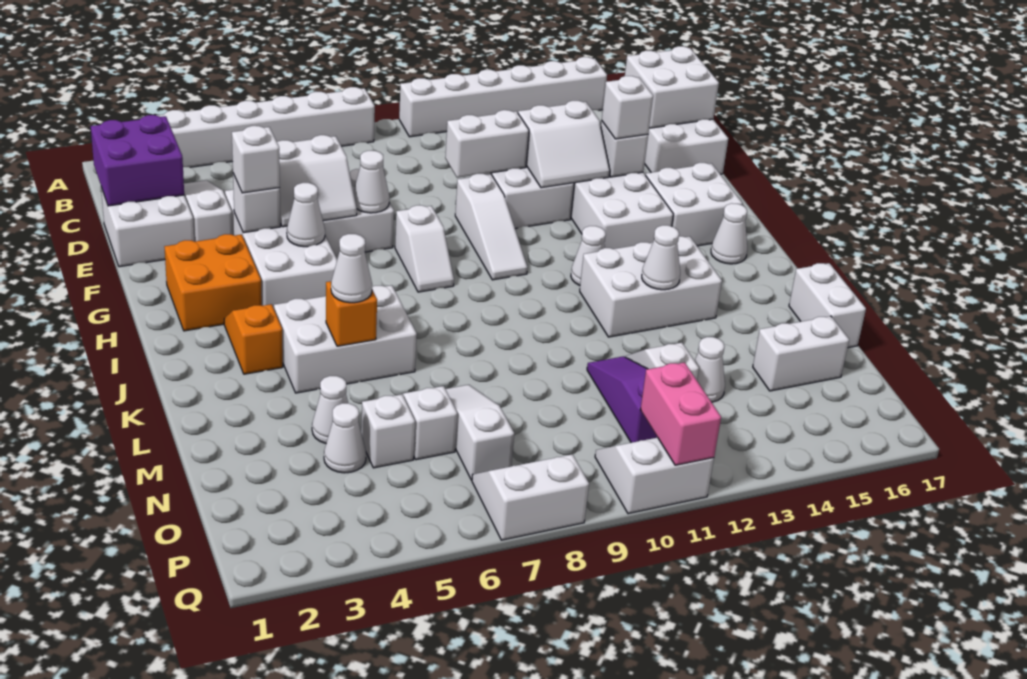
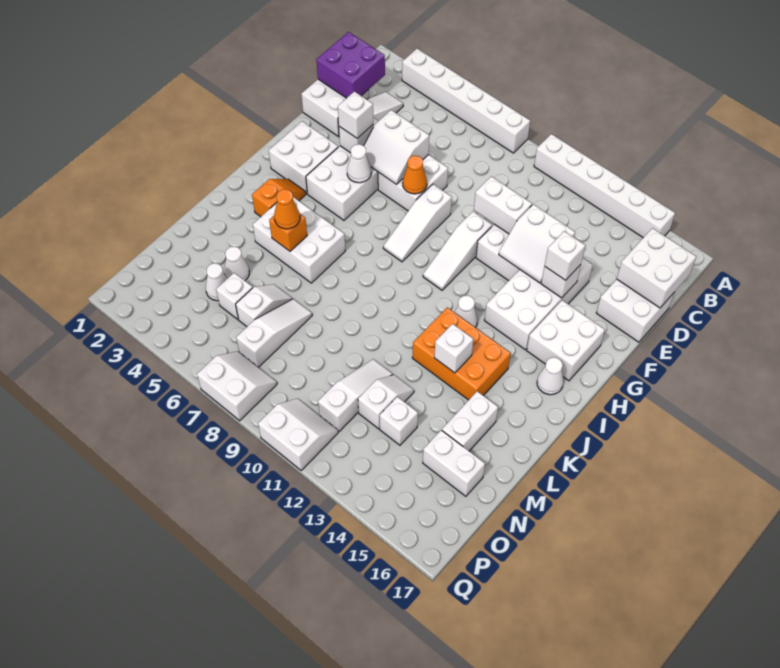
white cone F7 level 2 -> orange cone F7 level 2
orange brick G2:H3 level 1 -> white brick G2:H3 level 1
white slope G8:H8 level 1 top G -> white slope F8:H8 level 1 top F
white brick J12:K14 level 1 -> orange brick J12:K14 level 1
white cone K5 level 3 -> orange cone K5 level 3
white cone K13 level 2 -> white brick K13 level 2
white brick L17:M17 level 1 -> white brick L15:M15 level 1
purple slope M11:O11 level 1 top O -> white slope M11:O11 level 1 top O
white cone N13 level 1 -> white brick N13 level 1
pink brick P11:Q11 level 2 -> none

